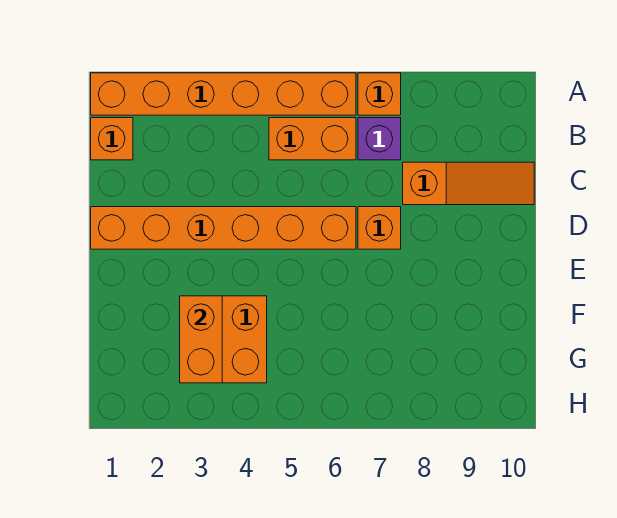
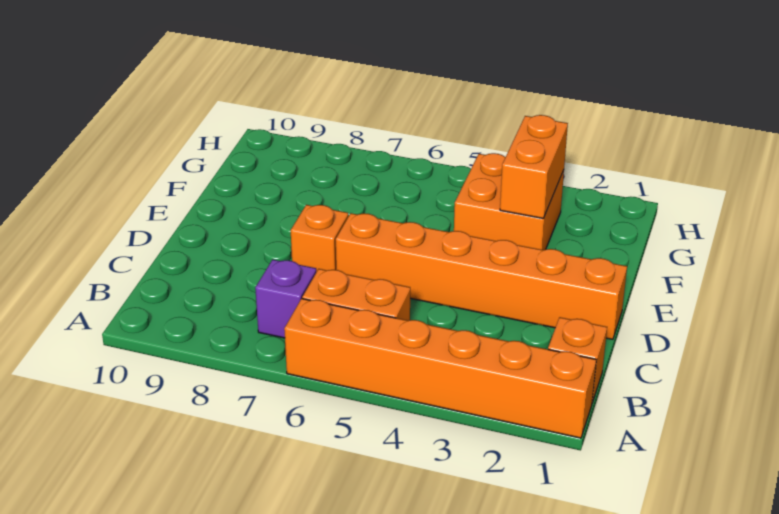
orange brick A7 level 1 -> none
orange slope C8:C10 level 1 top 8 -> none

